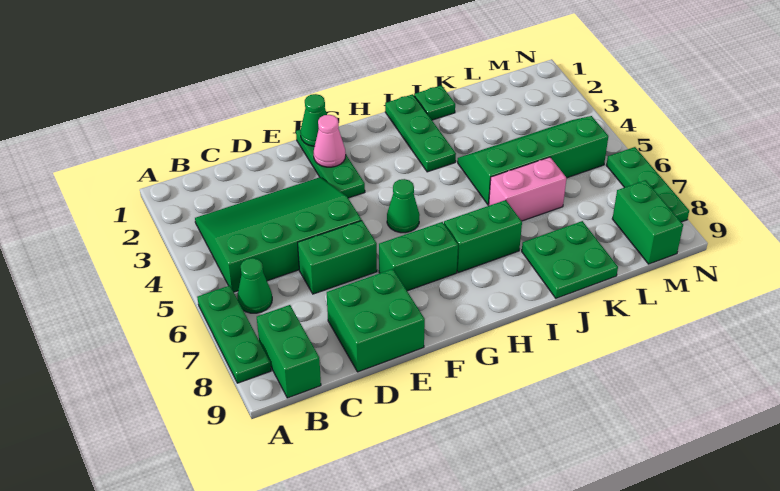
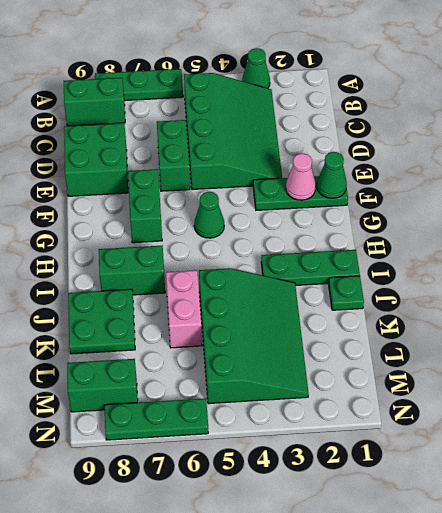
green cone B6 level 1 -> green cone A3 level 1
green brick H7:I7 level 1 -> green brick I7:I8 level 1
green slope J4:M5 level 1 top 5 -> green slope J3:M5 level 1 top 5

